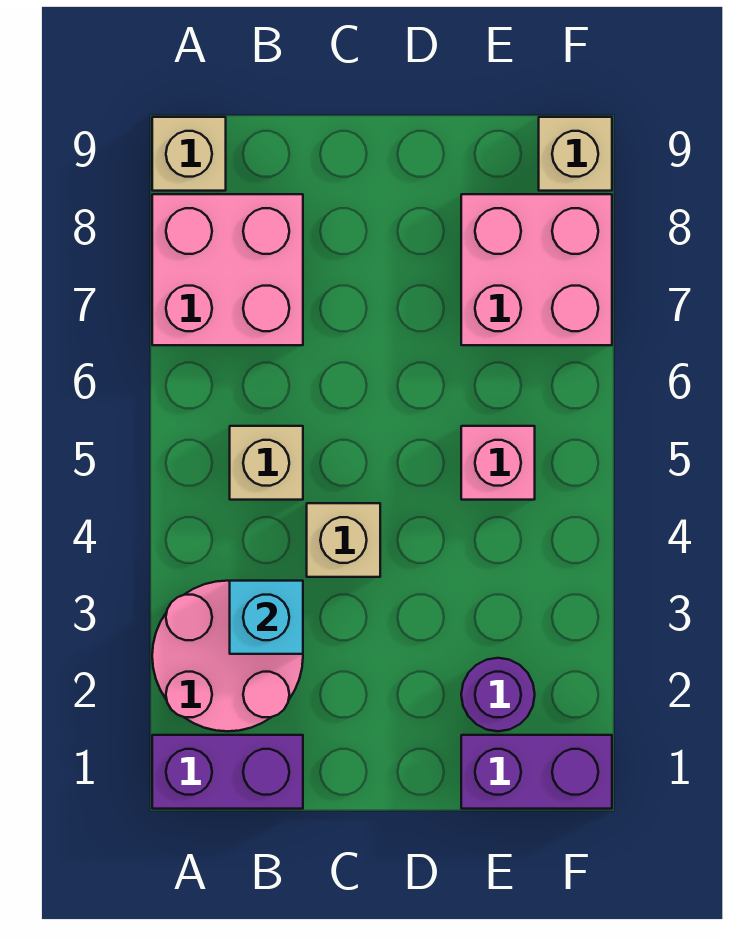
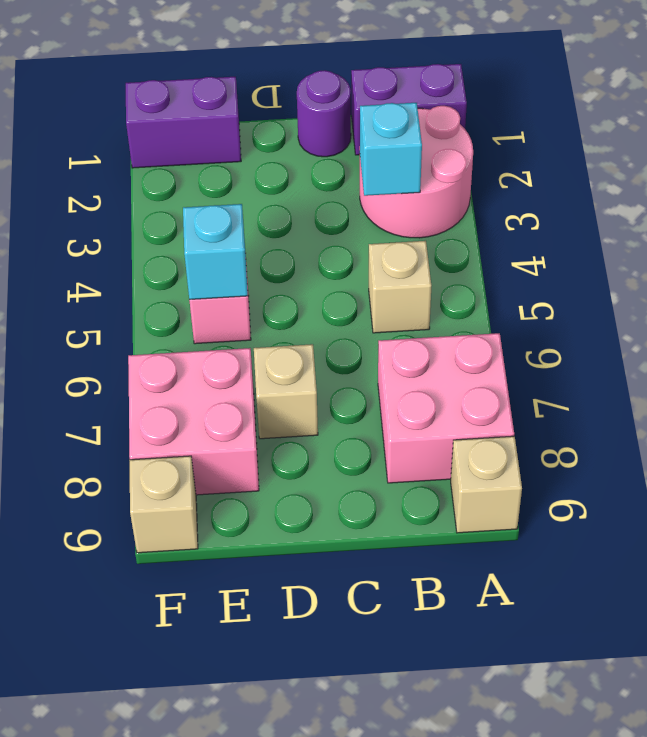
tan brick C4 level 1 -> tan brick D7 level 1
purple round brick E2 level 1 -> purple round brick C1 level 1
none -> cyan brick E5 level 2

